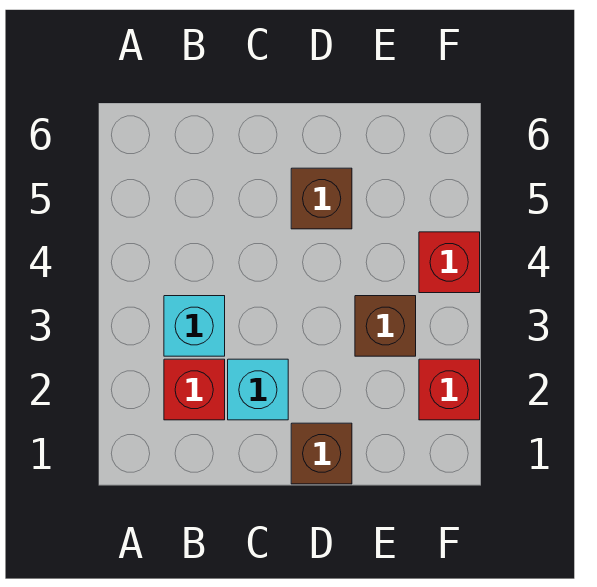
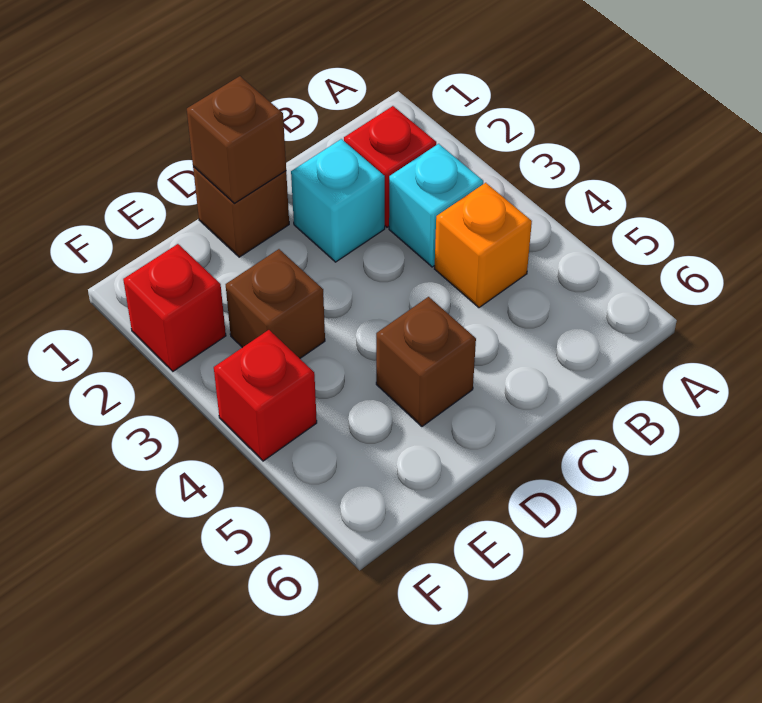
none -> orange brick B4 level 1
none -> brown brick D1 level 2

